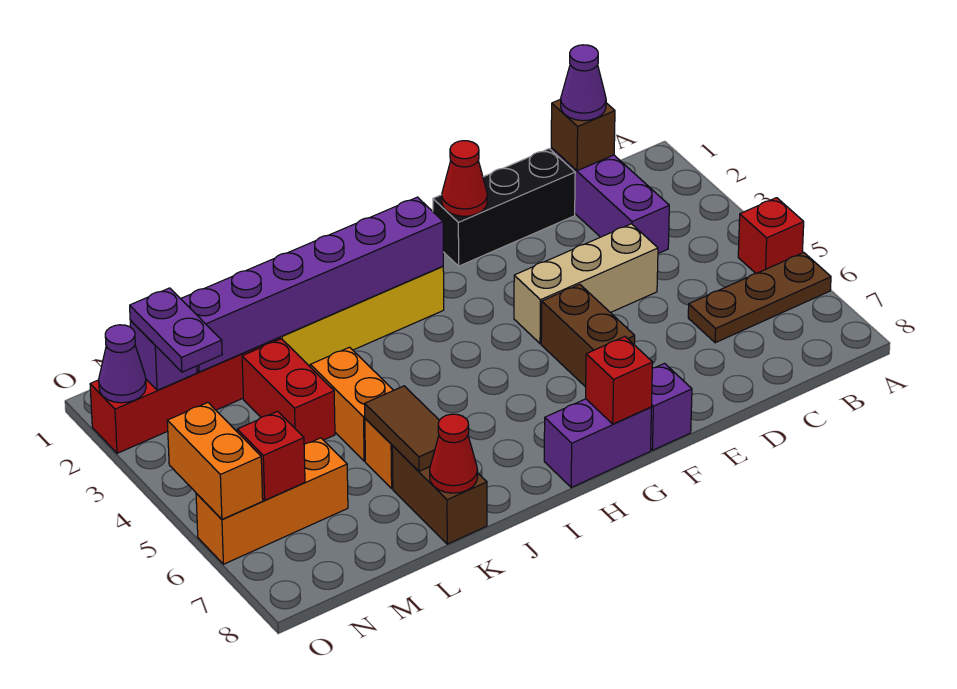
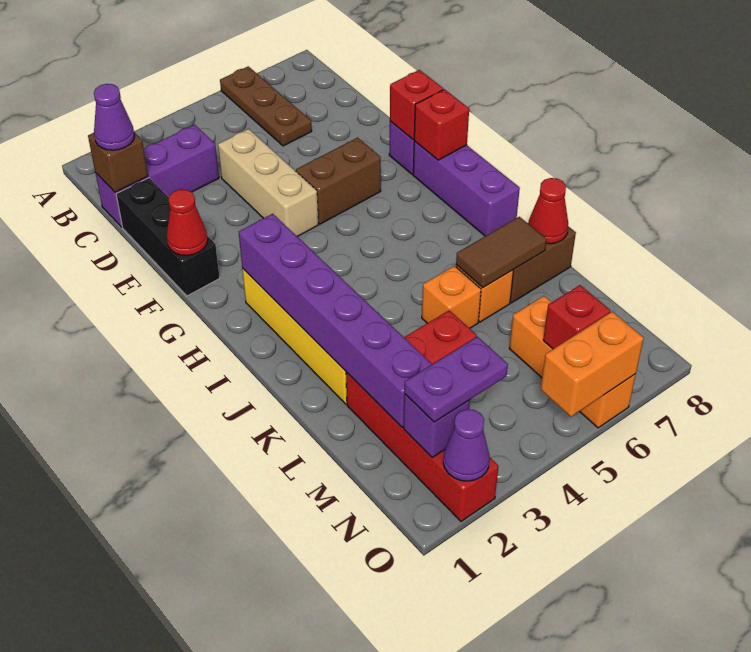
red brick A5 level 1 -> red brick F8 level 2
purple brick G8:H8 level 1 -> purple brick G8:I8 level 1
orange brick K4:K5 level 1 -> orange brick K5 level 1

